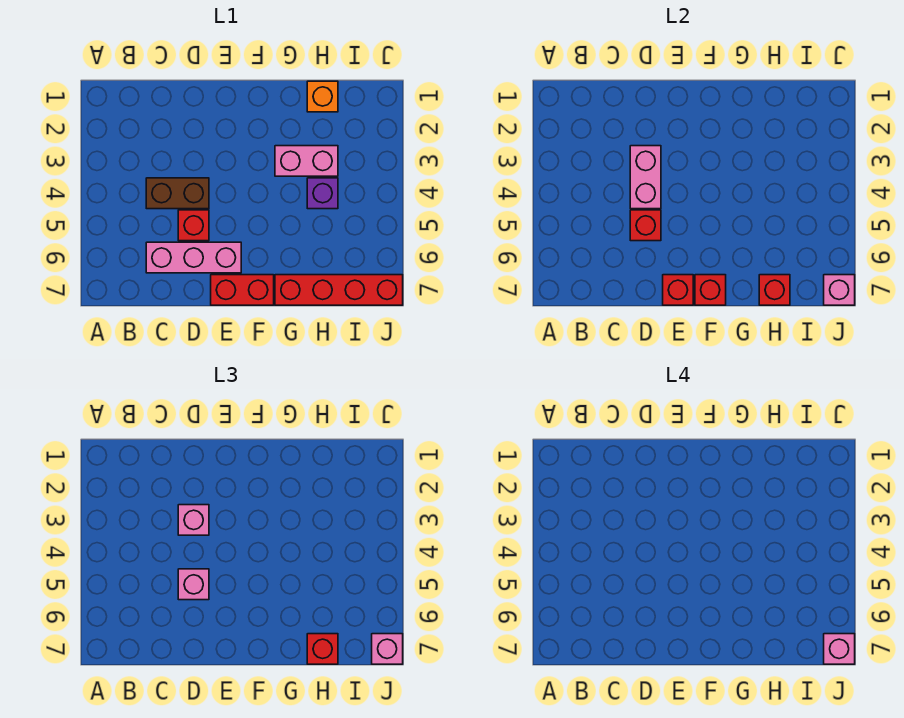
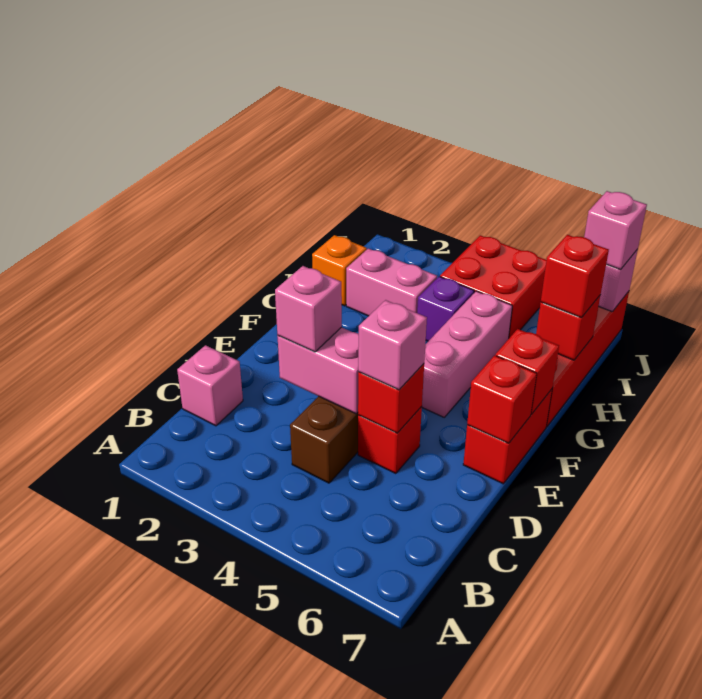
pink brick C6:E6 level 1 -> pink brick F5:H5 level 1
pink brick G3:H3 level 1 -> pink brick H2:H3 level 1
none -> red brick I4:J5 level 1
pink brick J7 level 4 -> pink brick C1 level 1

